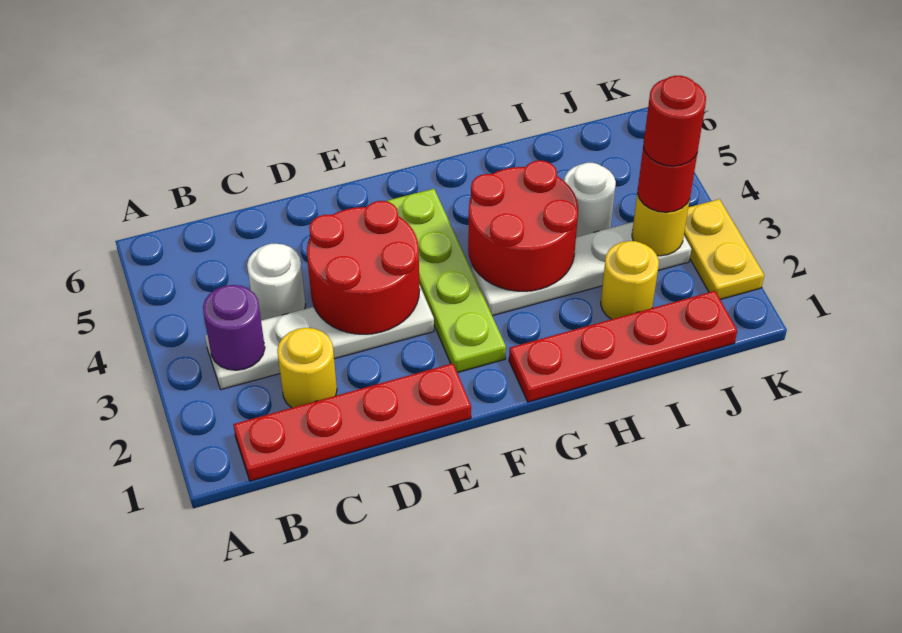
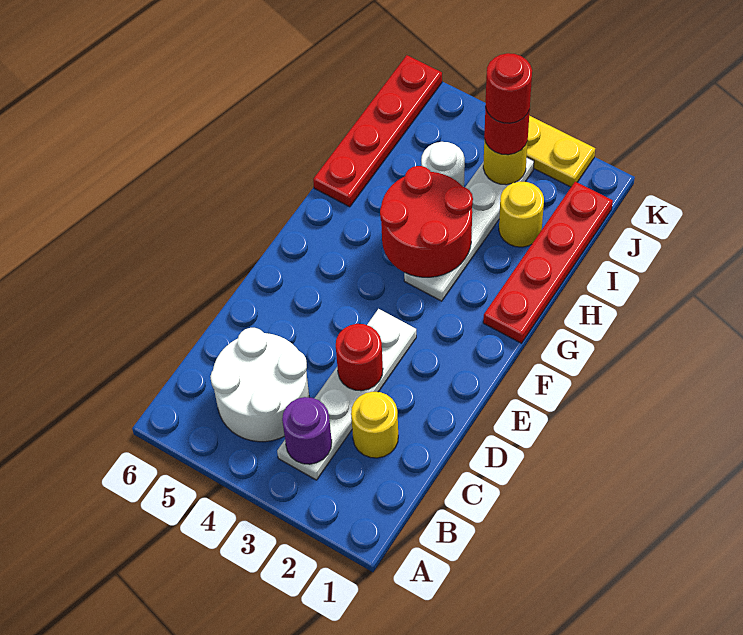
red plate B1:E1 level 1 -> red plate H6:K6 level 1
white round brick C4 level 1 -> white round brick B4:C5 level 1
red round brick D3:E4 level 2 -> red round brick D3 level 2
lime plate F2:F5 level 1 -> none

